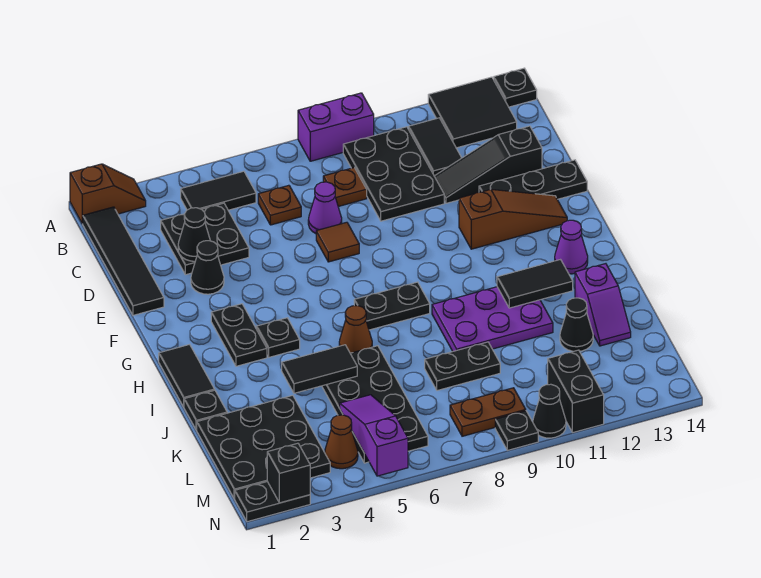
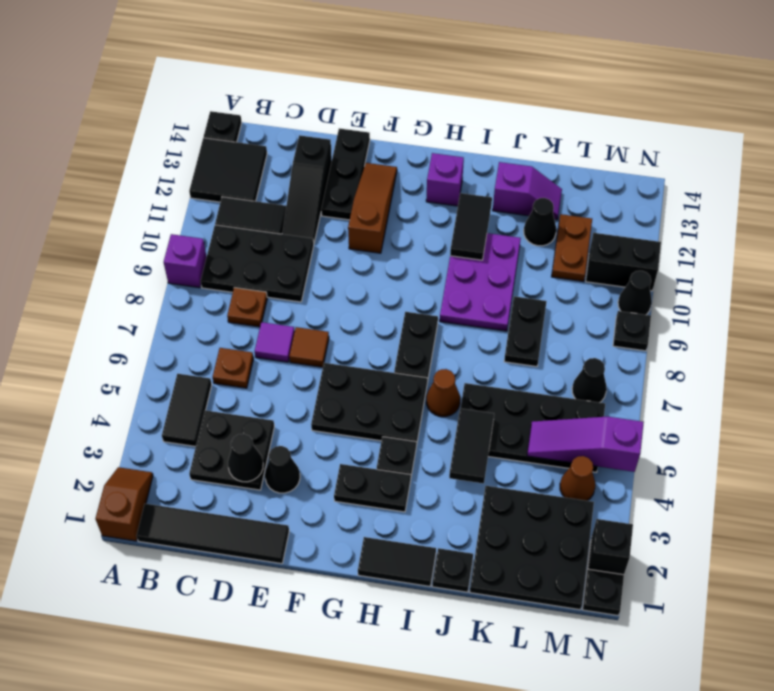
purple brick A8:A9 level 1 -> purple brick A9 level 1
purple cone D7 level 1 -> purple tile D7 level 1
none -> black plate F5:H6 level 1
purple cone H13 level 1 -> purple brick H13 level 1
none -> black cone M7 level 1
brown plate M8:M9 level 1 -> brown plate L11:L12 level 1

